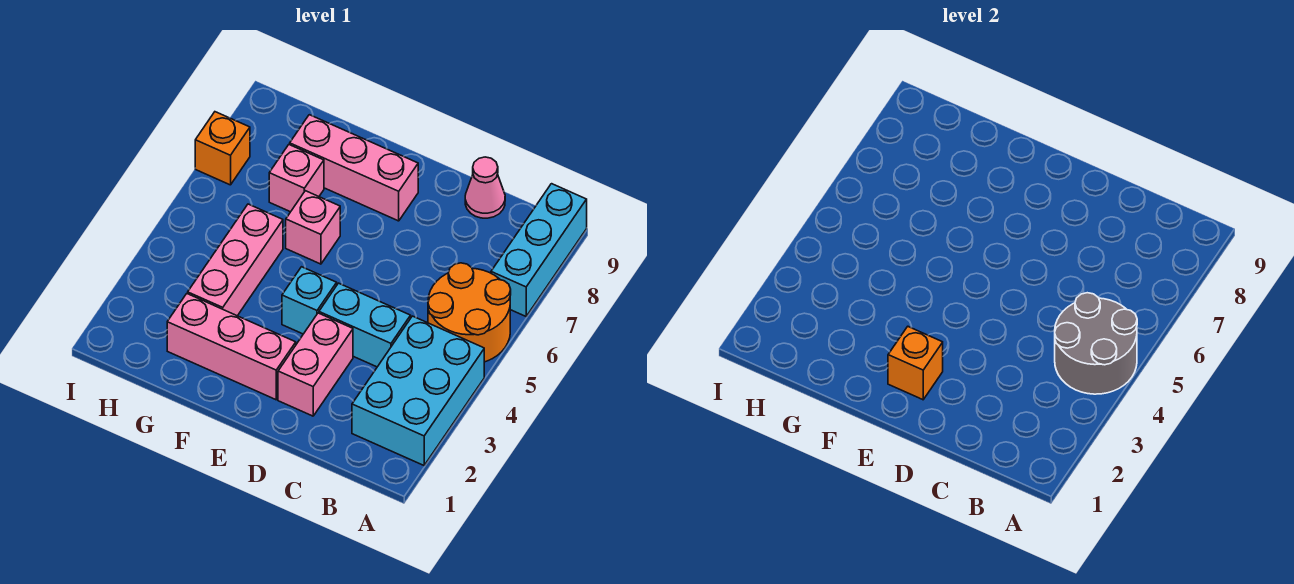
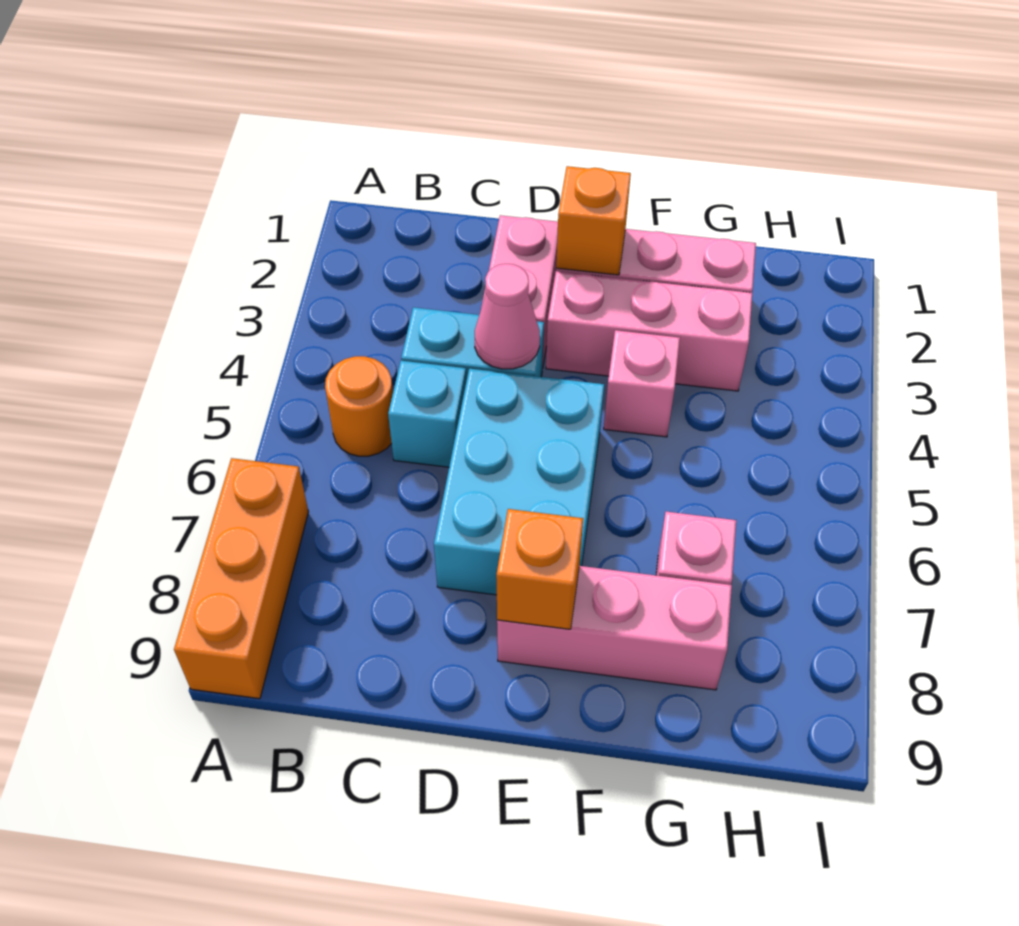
cyan brick A2:B4 level 1 -> cyan brick D5:E7 level 1
grey round brick A4:B5 level 2 -> none
orange round brick A5:B6 level 1 -> orange round brick B5 level 1
cyan brick A7:A9 level 1 -> orange brick A7:A9 level 1
pink cone C9 level 1 -> pink cone D4 level 2
cyan brick E4 level 1 -> cyan brick C5 level 1
pink brick F6 level 1 -> pink brick F4 level 1
pink brick G3:G5 level 1 -> pink brick E3:G3 level 1
orange brick I7 level 1 -> orange brick E8 level 2

